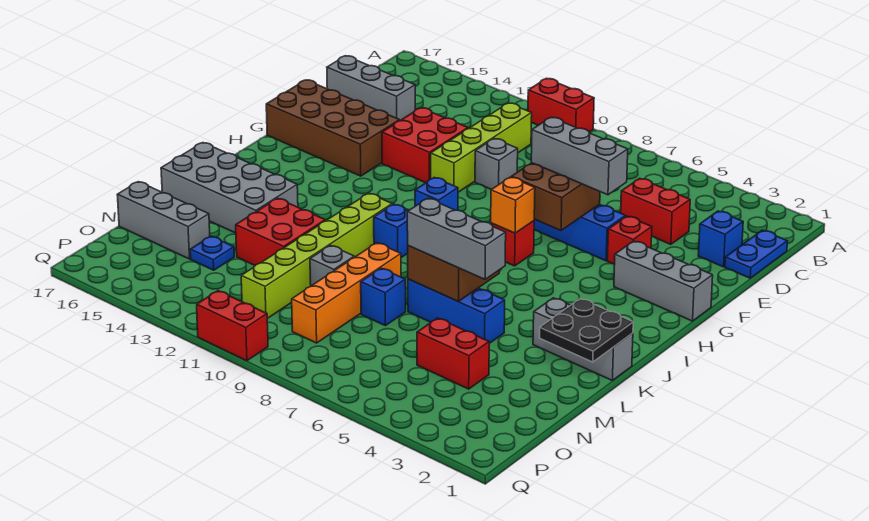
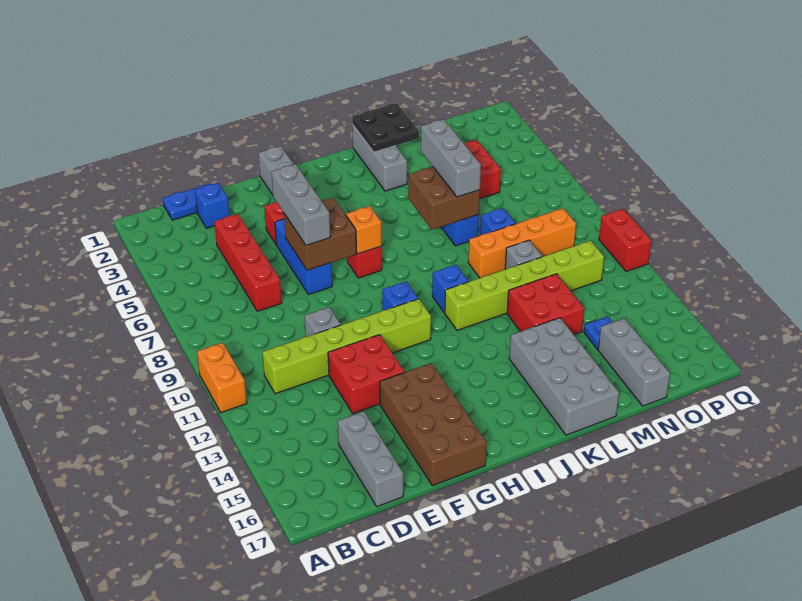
red brick A10:A11 level 1 -> orange brick A10:A11 level 1
lime brick C11:F11 level 1 -> lime brick C11:H11 level 1
red brick D4:D5 level 1 -> red brick D4:D7 level 1

